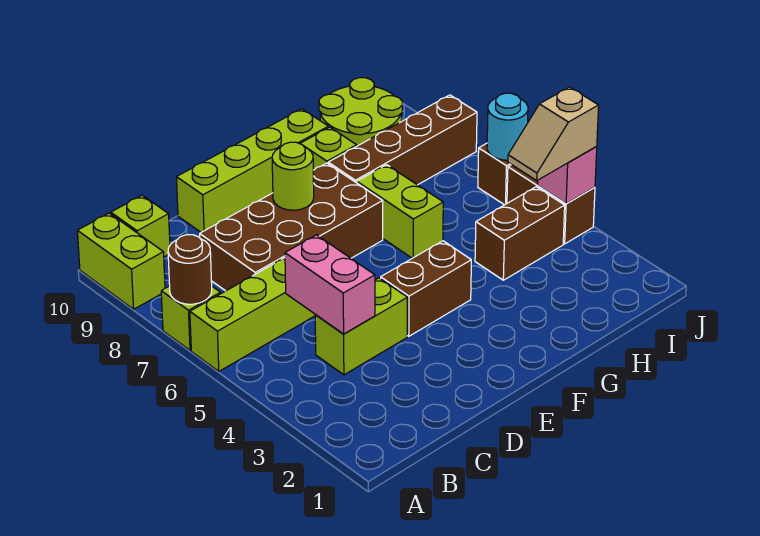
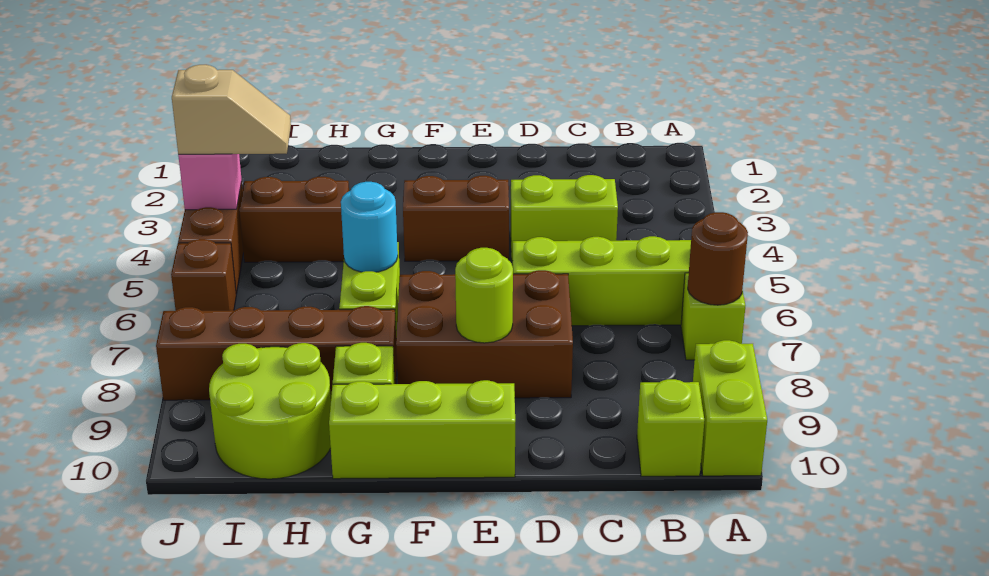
pink brick C4:C5 level 2 -> none
brown brick C7:F8 level 1 -> brown brick D7:F8 level 1
lime brick D10:G10 level 1 -> lime brick E10:G10 level 1
cyan round brick J6 level 2 -> cyan round brick G6 level 2

